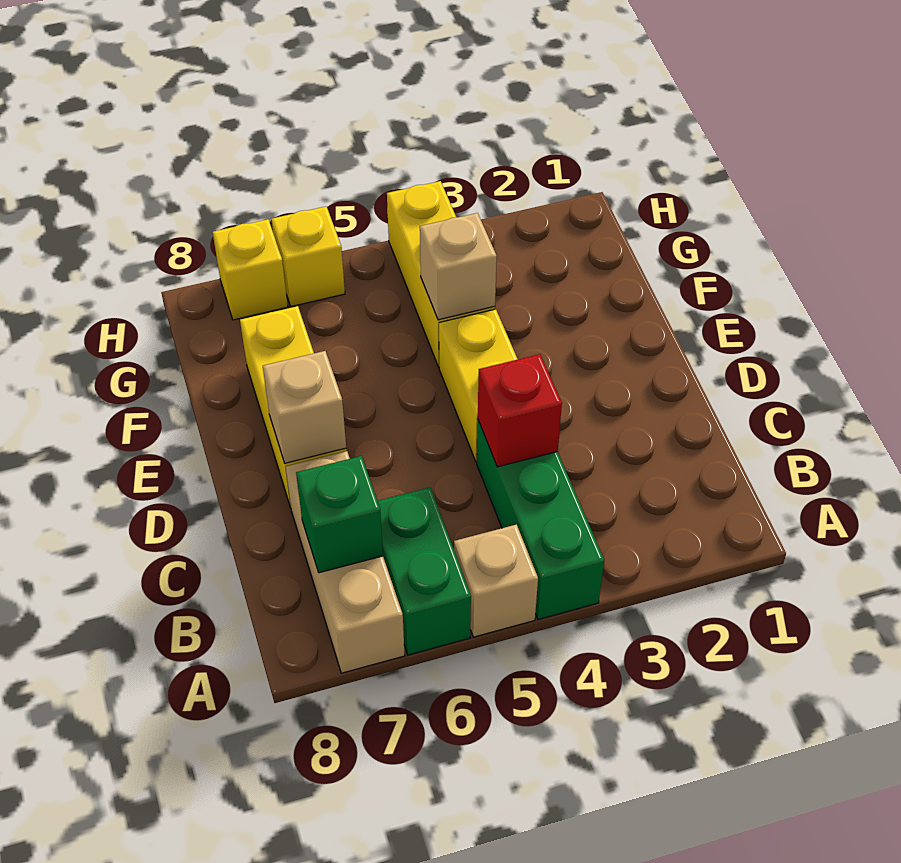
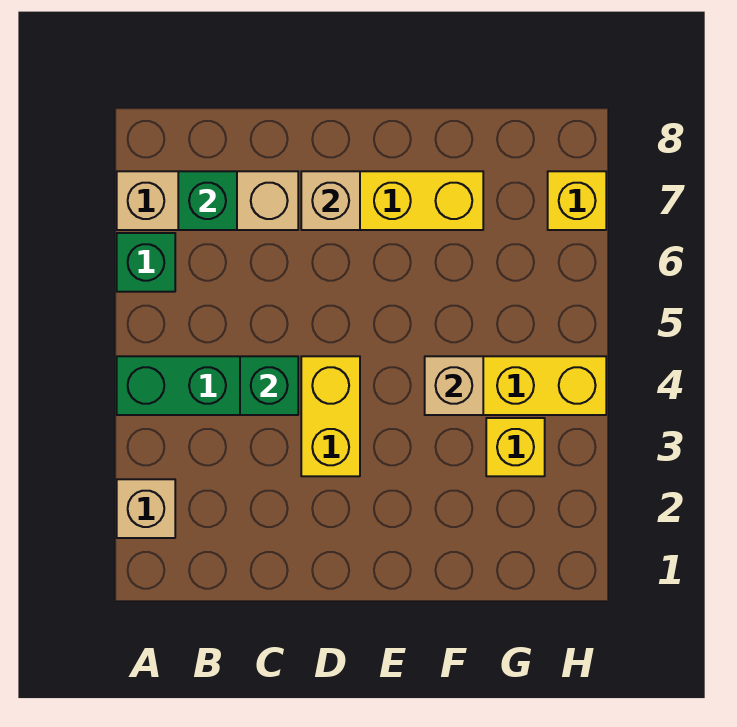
tan brick A5 level 1 -> tan brick A2 level 1
green brick A6:B6 level 1 -> green brick A6 level 1
red brick C4 level 2 -> green brick C4 level 2
yellow brick D4:E4 level 1 -> yellow brick D3:D4 level 1
yellow brick H6 level 1 -> yellow brick G3 level 1

